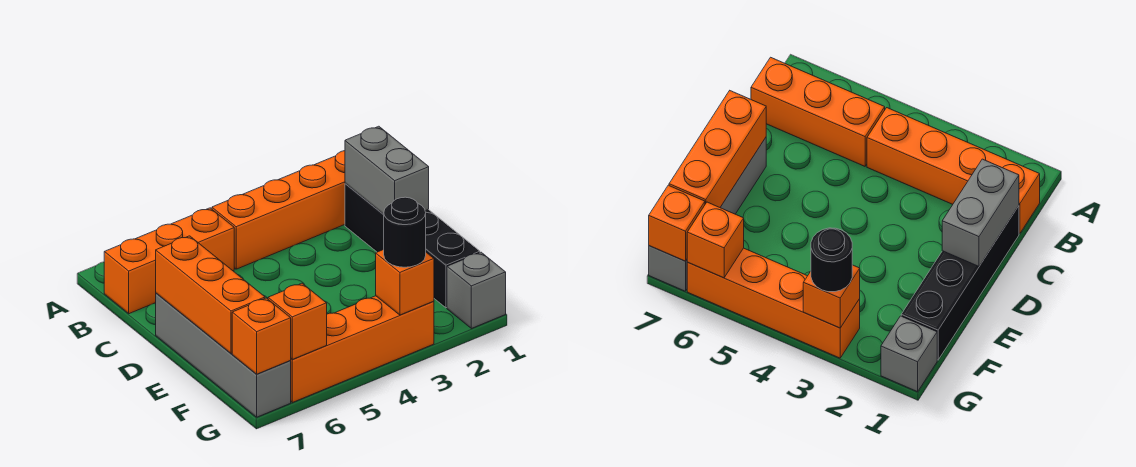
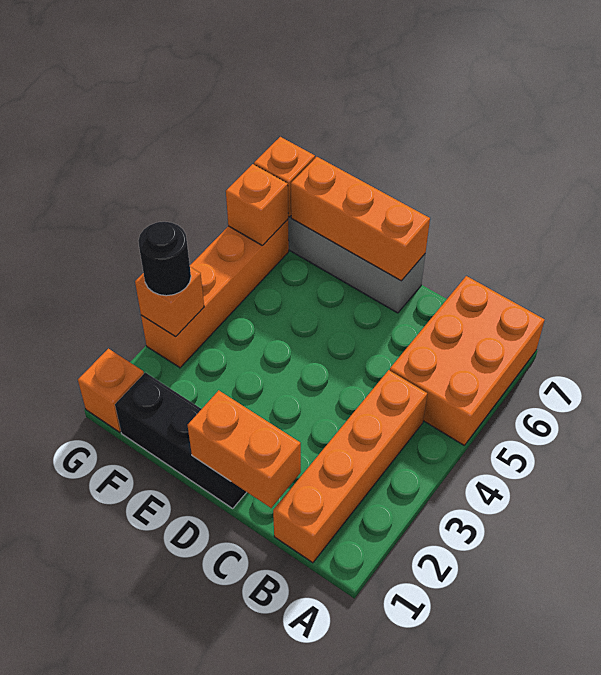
orange brick B5:B7 level 1 -> orange brick A5:B7 level 1
black brick C1:F1 level 1 -> black brick D1:F1 level 1
grey brick C1:D1 level 2 -> orange brick C1:D1 level 2
grey brick G1 level 1 -> orange brick G1 level 1

